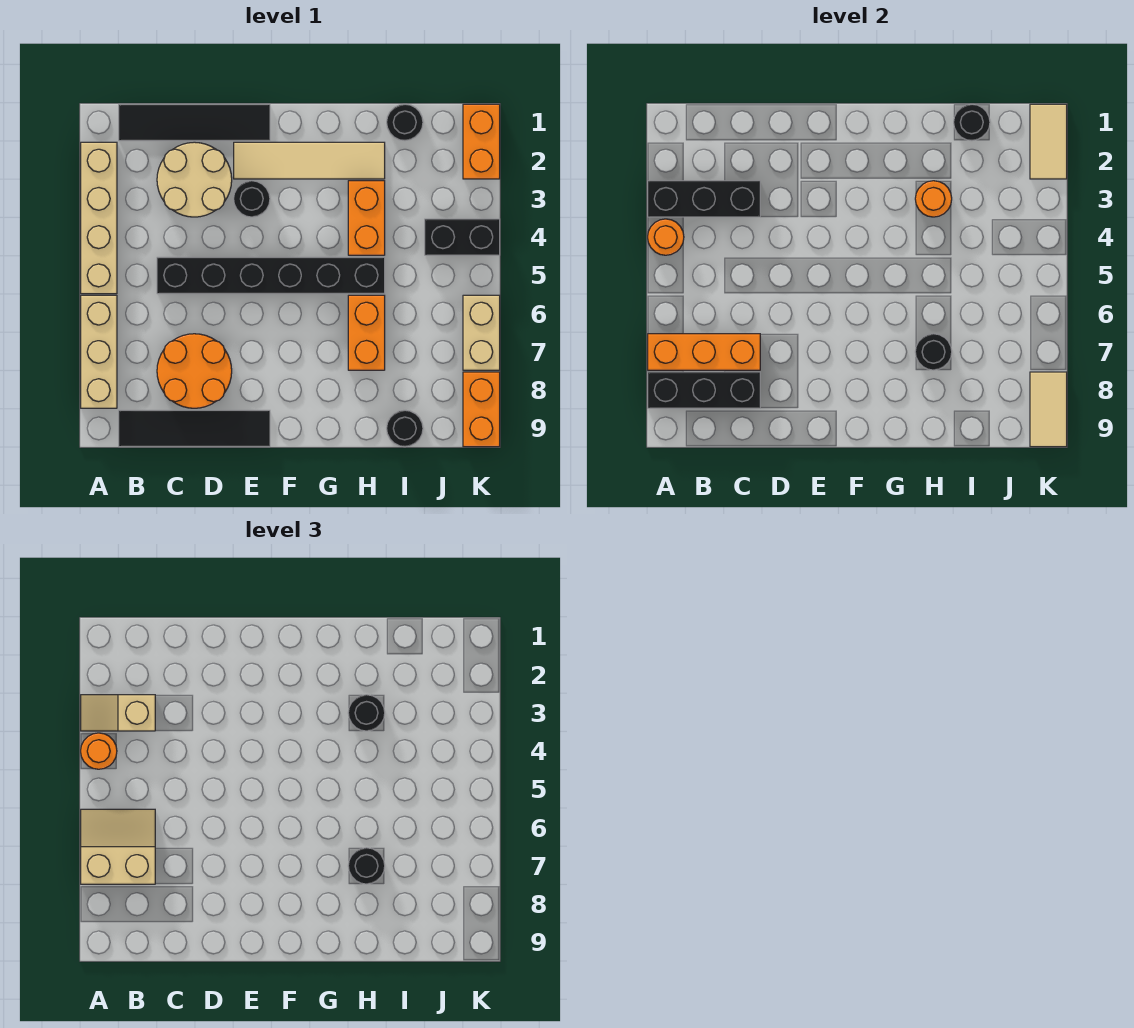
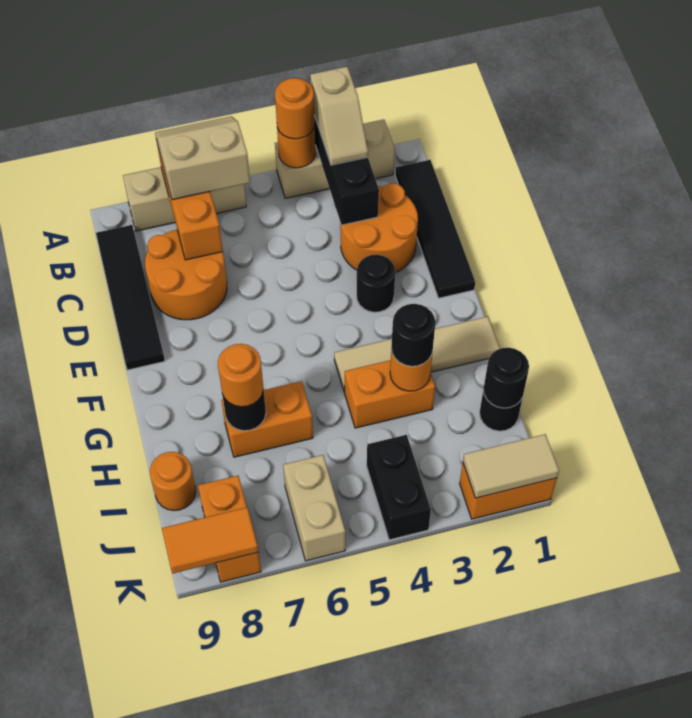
tan brick A2:A5 level 1 -> tan brick A2:A4 level 1
tan slope A3:B3 level 3 top B -> tan slope A3:B3 level 3 top A
tan slope A6:B7 level 3 top 7 -> tan slope A6:B7 level 3 top B
black brick A8:C8 level 2 -> none
tan round brick C2:D3 level 1 -> orange round brick C2:D3 level 1
black brick C5:H5 level 1 -> none
tan tile E2:H2 level 1 -> tan tile G1:G4 level 1
black round brick H7 level 3 -> orange round brick H7 level 3
black round brick I9 level 1 -> orange round brick I9 level 1
tan brick K6:K7 level 1 -> tan brick J6:K6 level 1
orange brick K8:K9 level 1 -> orange brick J8:K8 level 1
tan tile K8:K9 level 2 -> orange tile K8:K9 level 2

